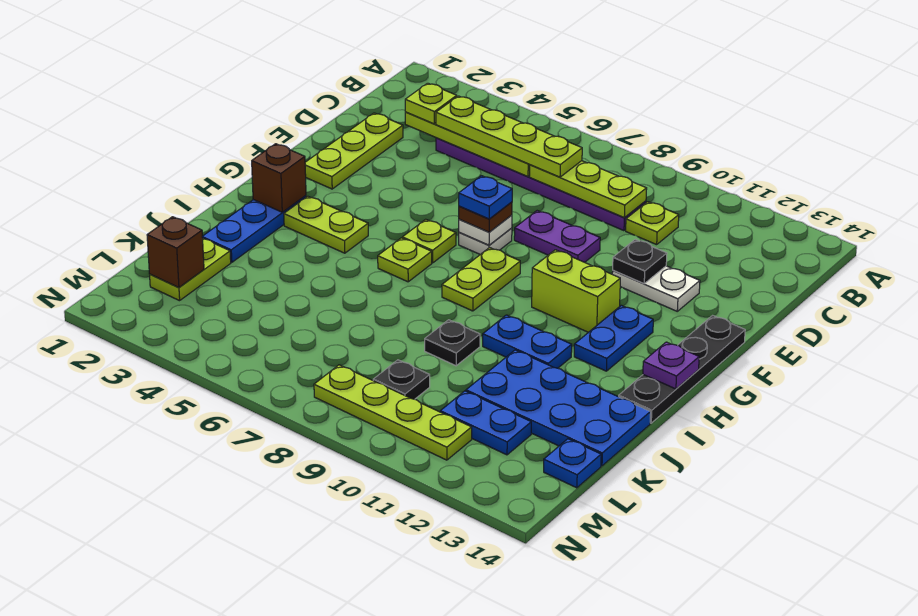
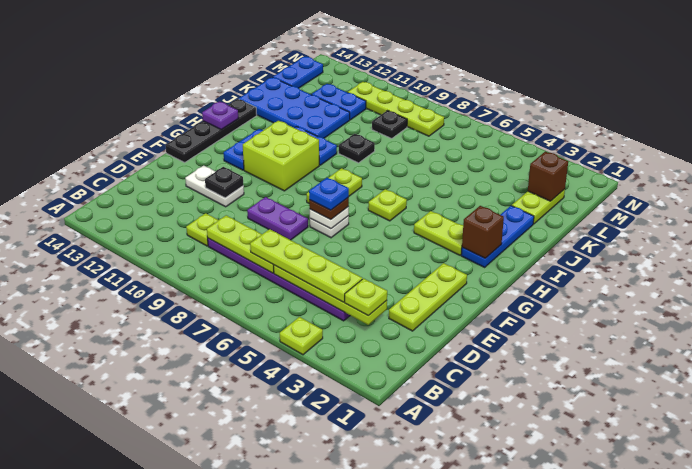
lime plate G6 level 1 -> lime plate A4 level 1
lime brick G10:G11 level 1 -> lime brick G10:H11 level 1
blue plate L14 level 1 -> blue plate L14:M14 level 1

